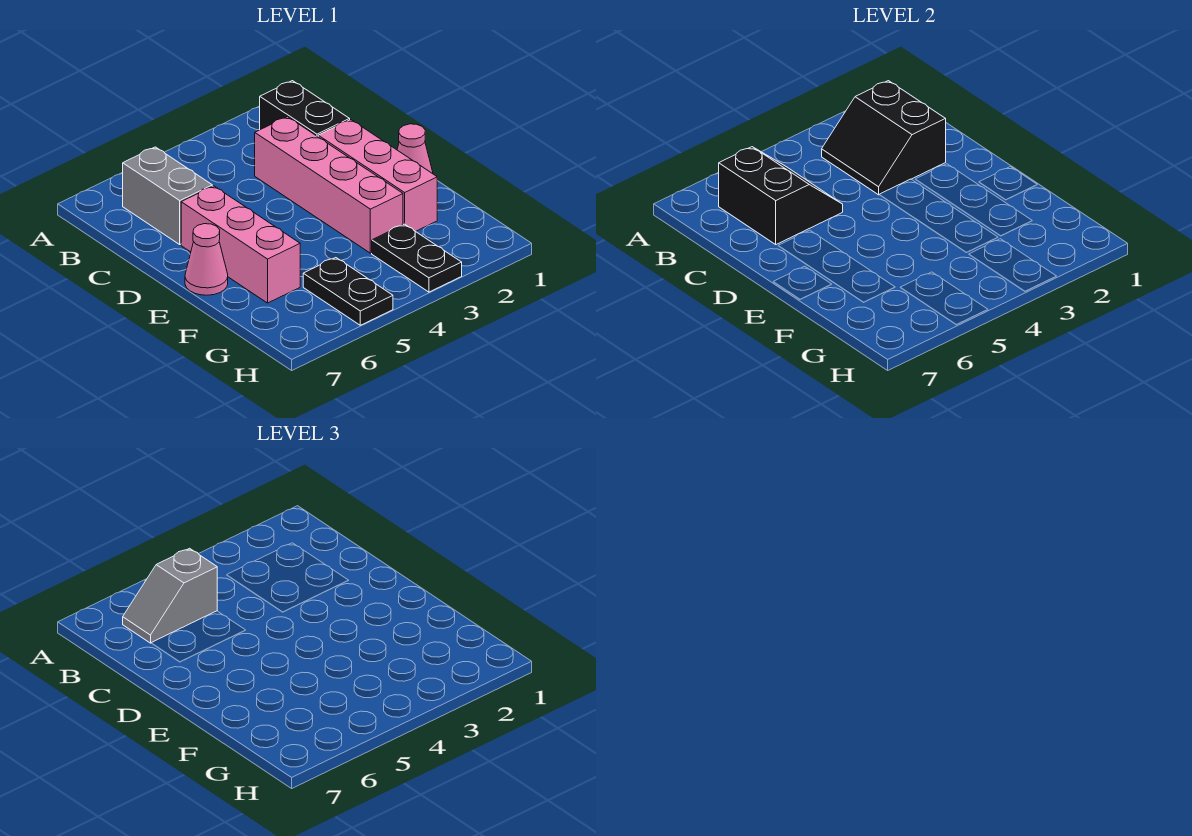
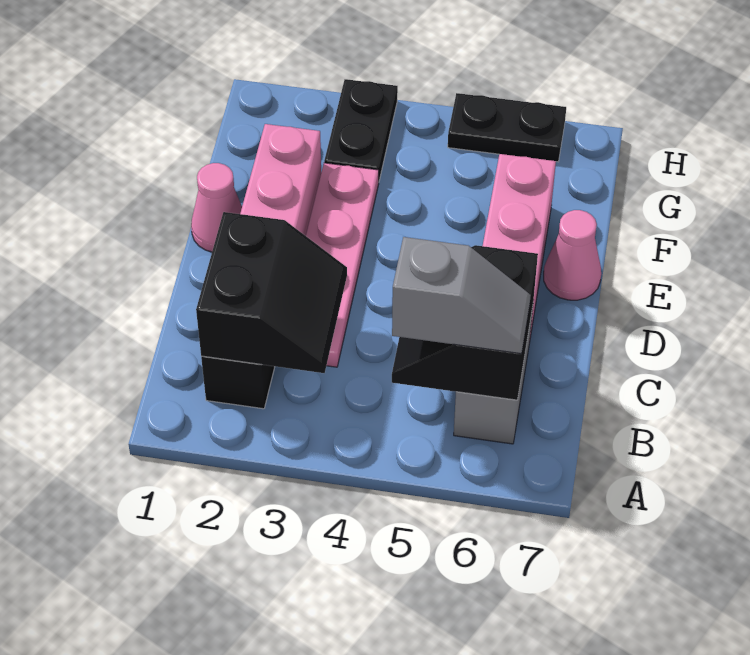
pink brick C3:F3 level 1 -> pink plate C3:F3 level 1
black plate G5:H5 level 1 -> black plate H5:H6 level 1

